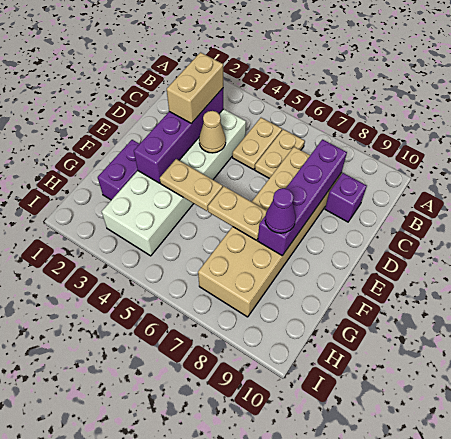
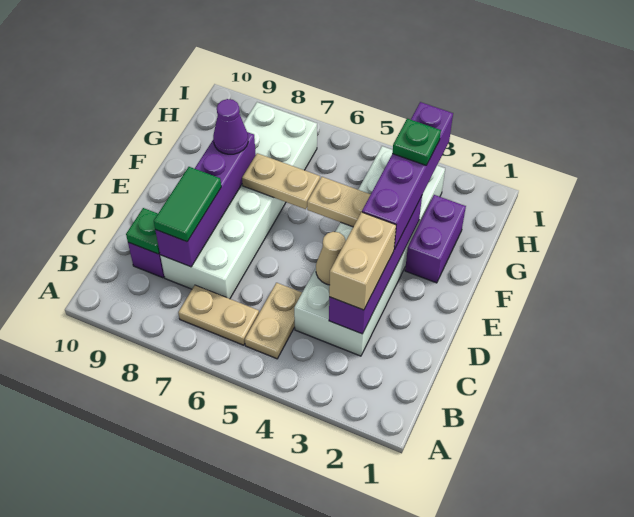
tan plate B6:C6 level 1 -> tan plate B6:B7 level 1
tan brick C7:H8 level 1 -> white brick C7:H8 level 1
none -> green tile C8:D8 level 3
none -> green plate C9 level 2
none -> purple brick E3:H3 level 3
none -> green plate G3 level 4

